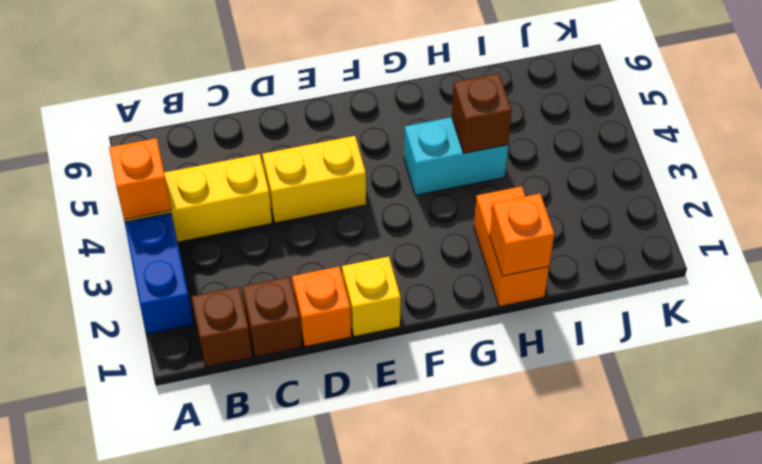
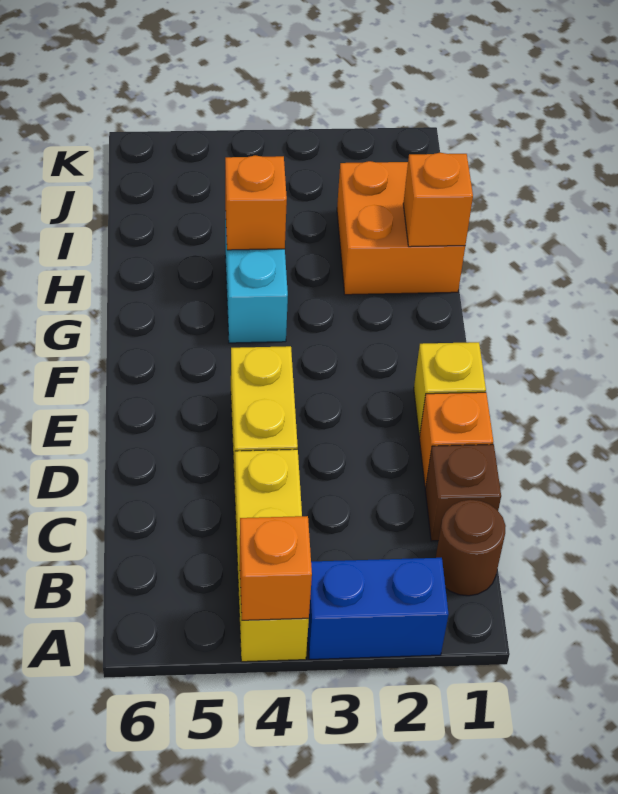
brown brick B1 level 1 -> brown round brick B1 level 1
orange brick H1:H2 level 1 -> orange brick H1:I2 level 1
brown brick H4 level 2 -> orange brick H4 level 2

